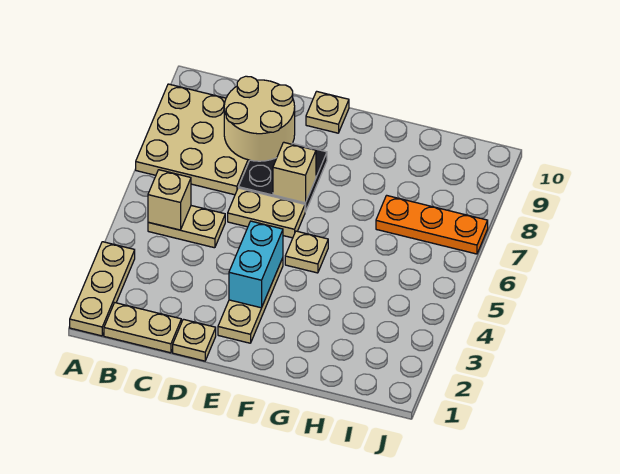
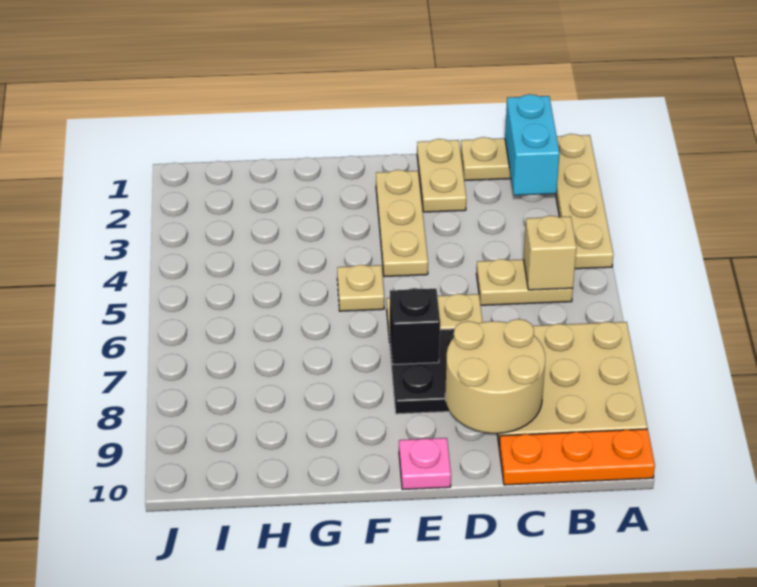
tan plate A1:A3 level 1 -> tan plate A1:A4 level 1
tan plate D1 level 1 -> tan plate D1:D2 level 1
cyan brick E3:E4 level 2 -> cyan brick B1:B2 level 2
tan brick E7 level 2 -> black brick E7 level 2
tan plate E10 level 1 -> pink plate E10 level 1
orange plate H7:J7 level 1 -> orange plate A10:C10 level 1

